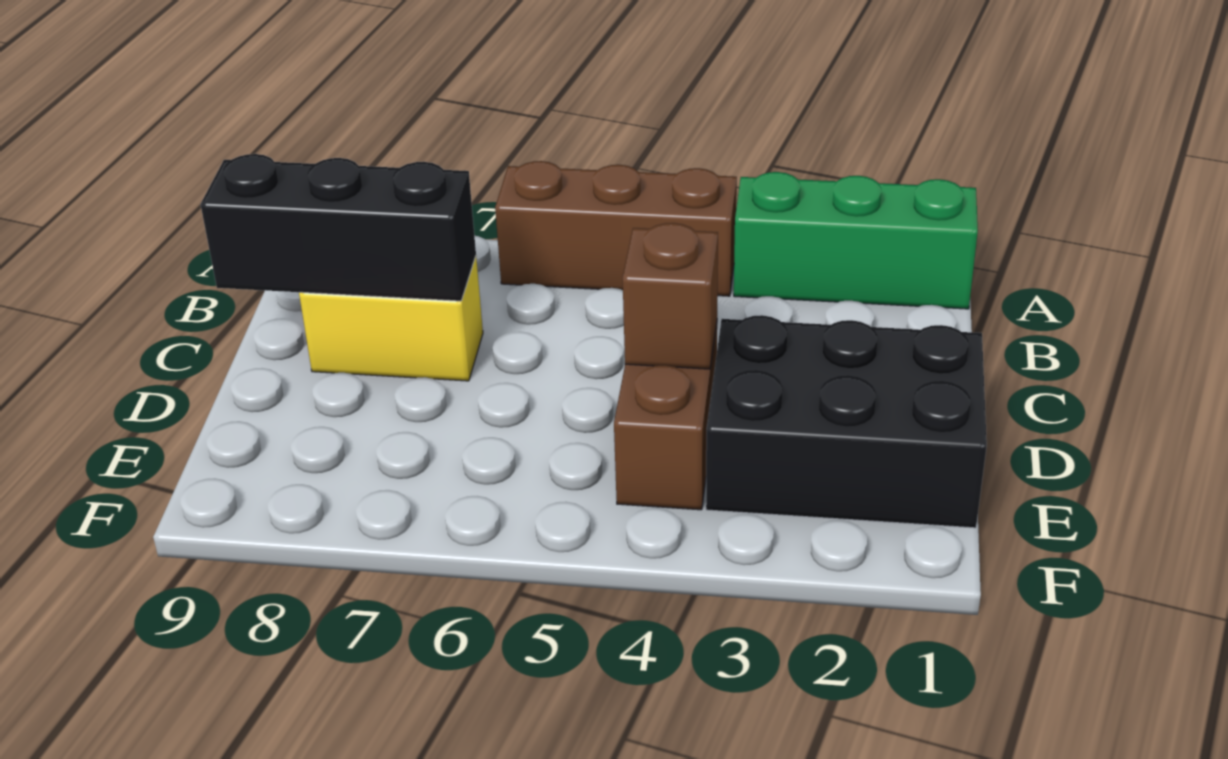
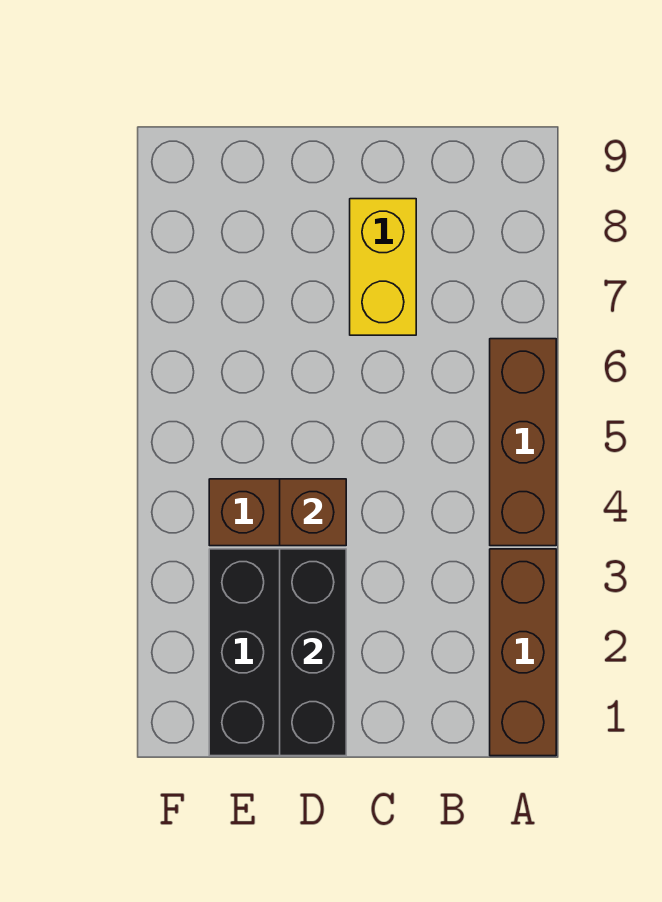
green brick A1:A3 level 1 -> brown brick A1:A3 level 1
black brick C7:C9 level 2 -> black brick D1:D3 level 2

